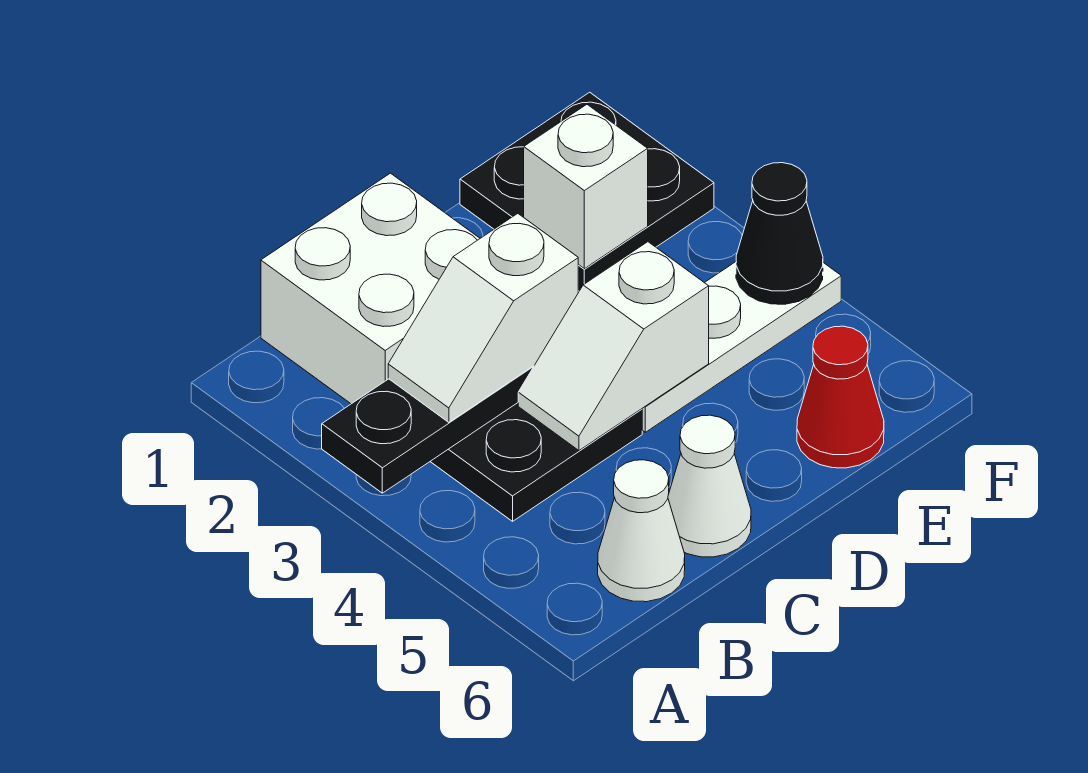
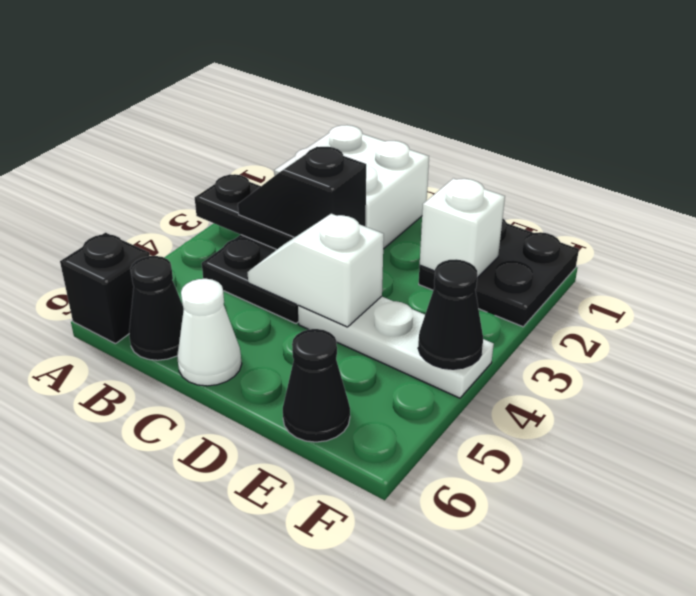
none -> black brick A6 level 1
white slope B3:C3 level 3 top C -> black slope B3:C3 level 3 top C
white cone B6 level 1 -> black cone B6 level 1
red cone E6 level 1 -> black cone E6 level 1

